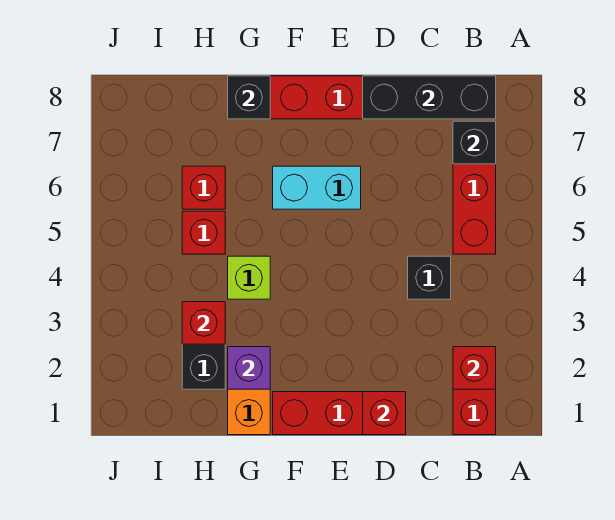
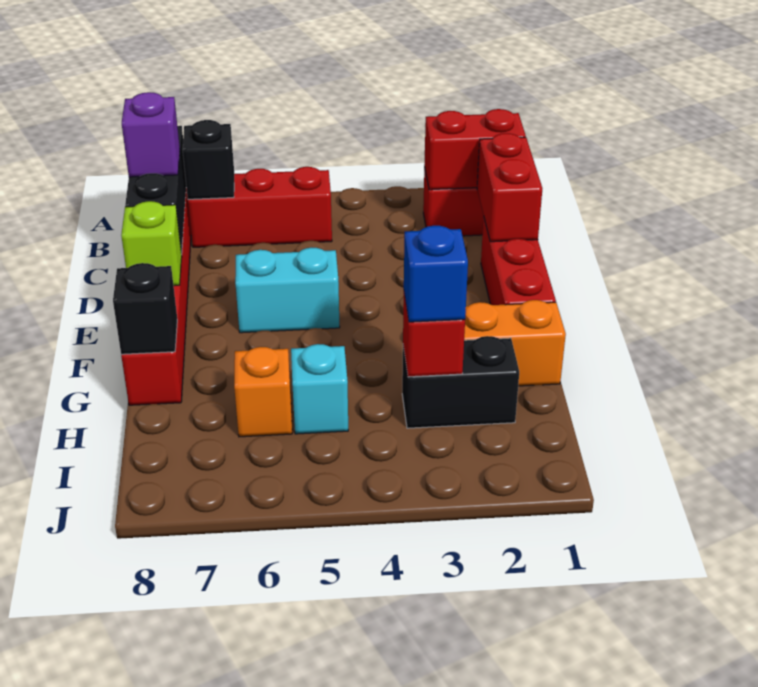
red brick B2 level 2 -> red brick B1:B2 level 2
black brick C4 level 1 -> none
red brick D1 level 2 -> red brick C1:D1 level 2
cyan brick E6:F6 level 1 -> cyan brick E5:E6 level 1
purple brick G2 level 2 -> purple brick C8 level 3
lime brick G4 level 1 -> lime brick E8 level 2
none -> blue brick H3 level 3
red brick H5 level 1 -> cyan brick H5 level 1
red brick H6 level 1 -> orange brick H6 level 1

